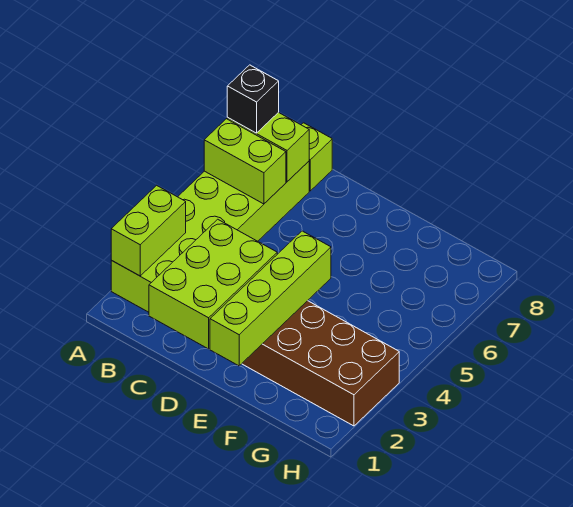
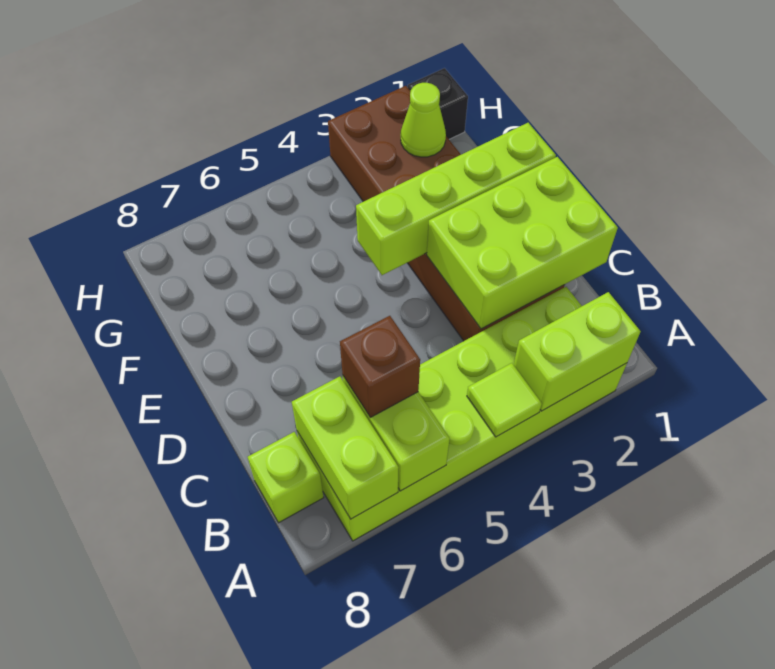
none -> lime tile A4 level 2
black brick A7 level 3 -> black brick H1 level 1
none -> brown brick B6 level 3
none -> lime cone G2 level 2

